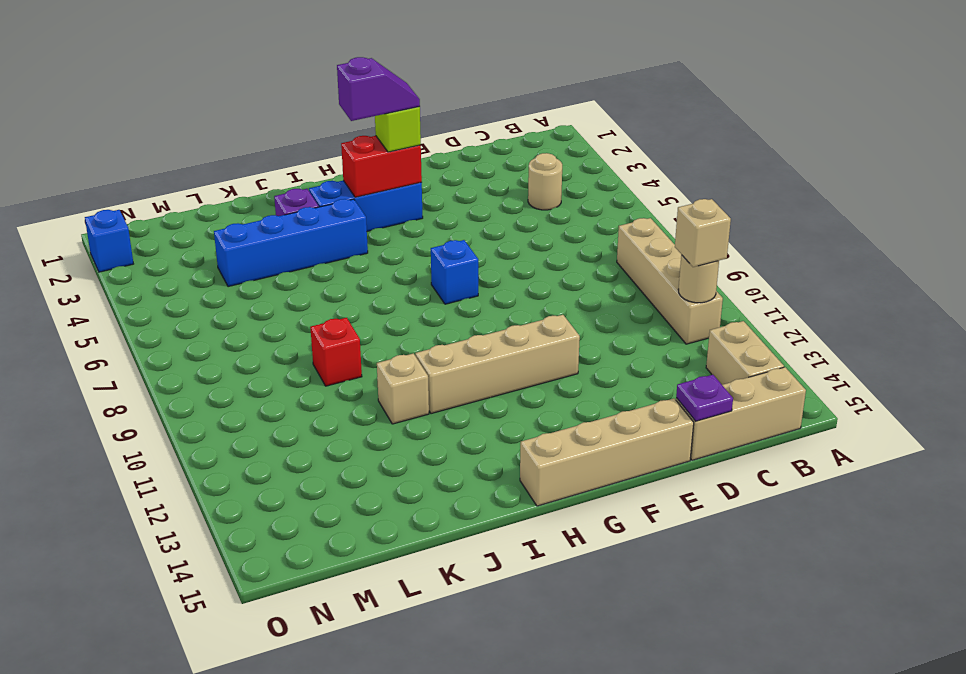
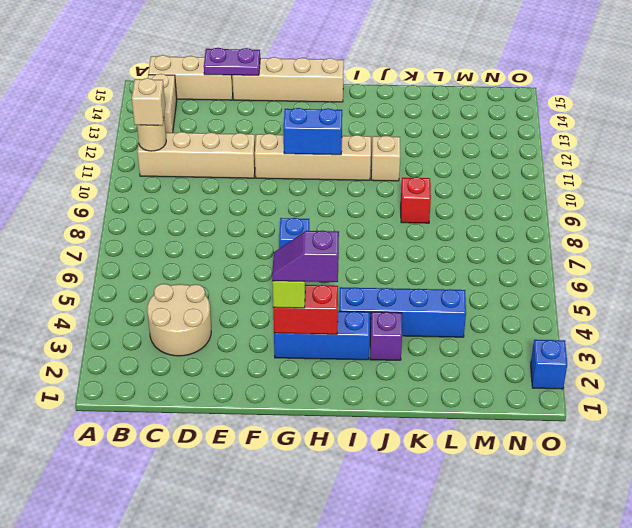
tan brick B8:B11 level 1 -> tan brick B11:E11 level 1
tan round brick C4 level 1 -> tan round brick C3:D4 level 1
purple plate D15 level 2 -> purple plate D15:E15 level 2
none -> blue brick G11:H11 level 2

